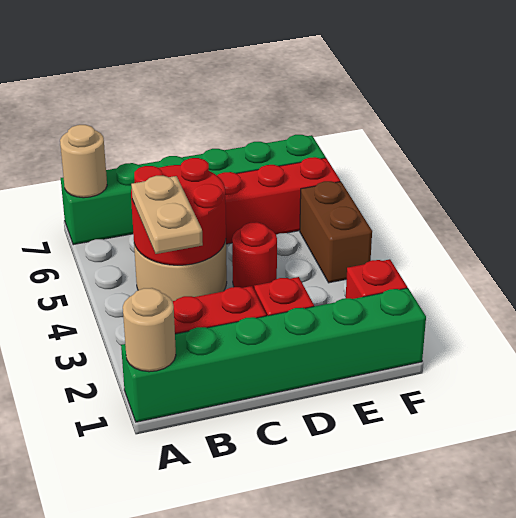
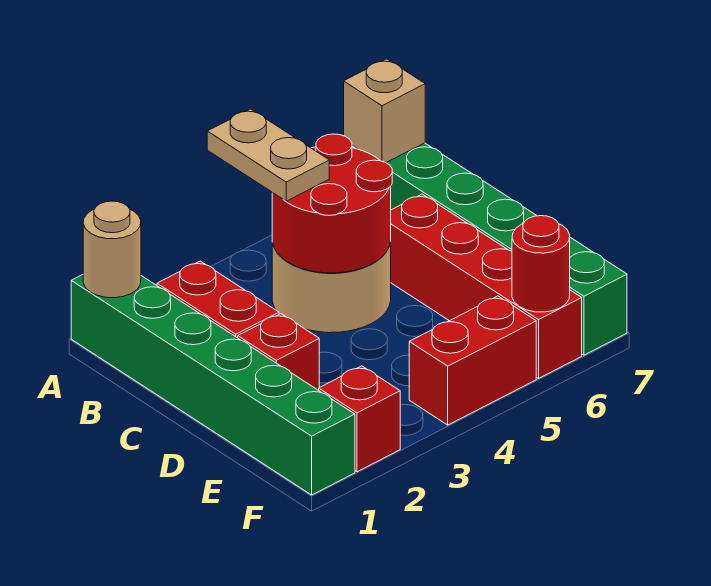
tan round brick A7 level 2 -> tan brick A7 level 2
tan plate B3:B4 level 3 -> tan plate A4:B4 level 3
red round brick D4 level 1 -> red round brick F6 level 2
brown brick F4:F5 level 1 -> red brick F4:F5 level 1

